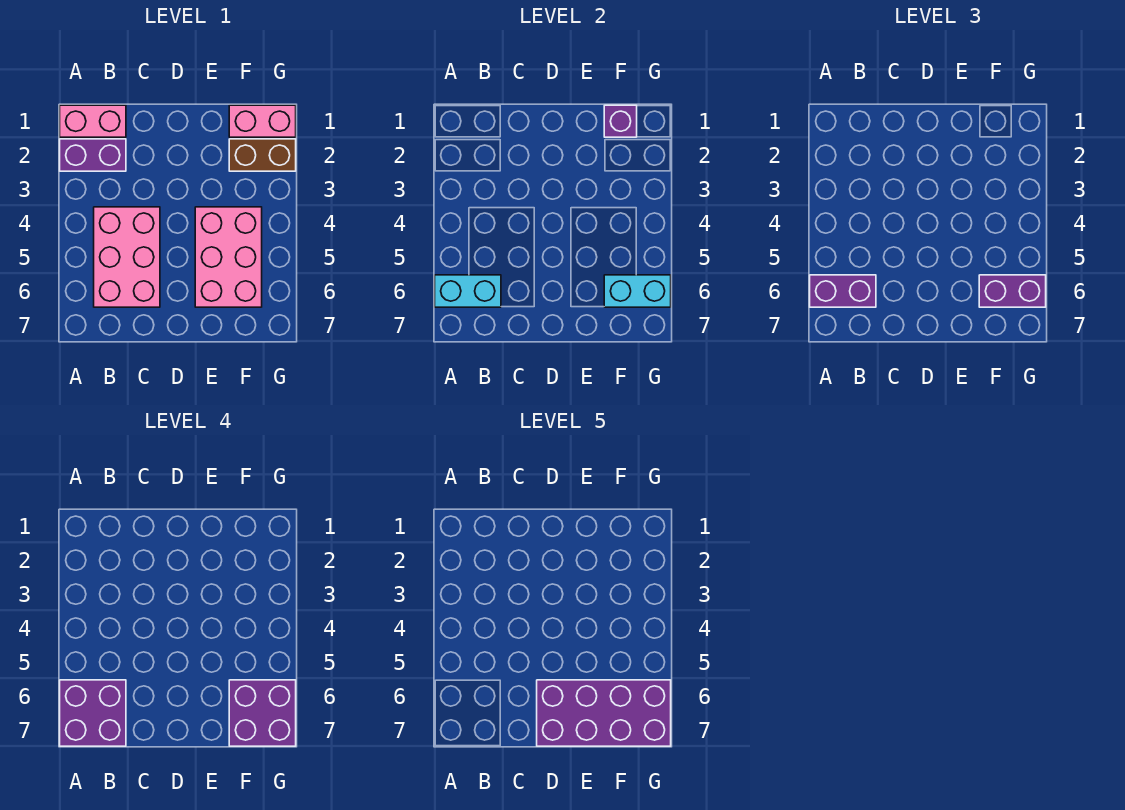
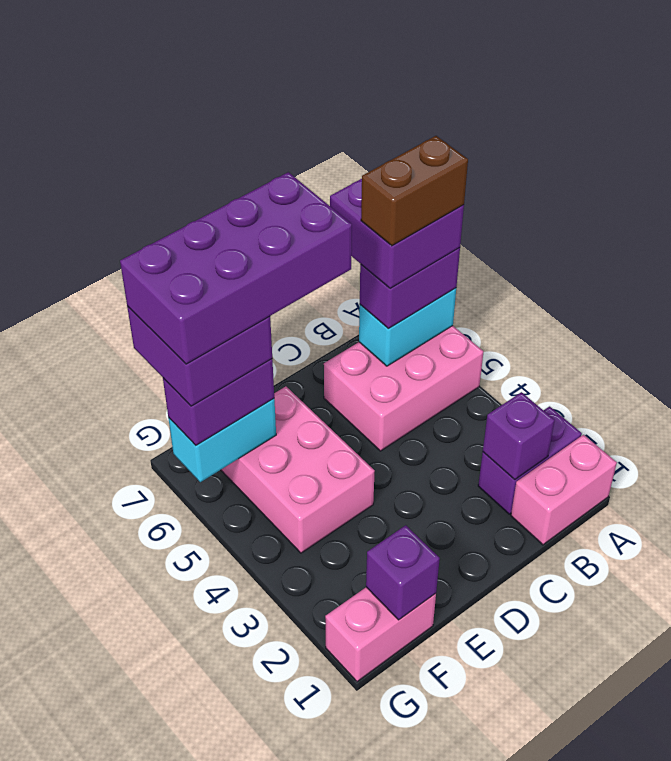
none -> purple brick B2 level 2
pink brick B4:C6 level 1 -> pink brick A5:C6 level 1
brown brick F2:G2 level 1 -> brown brick A6:B6 level 5

